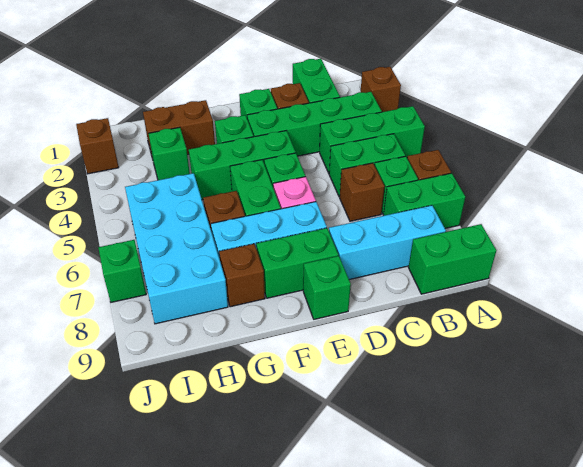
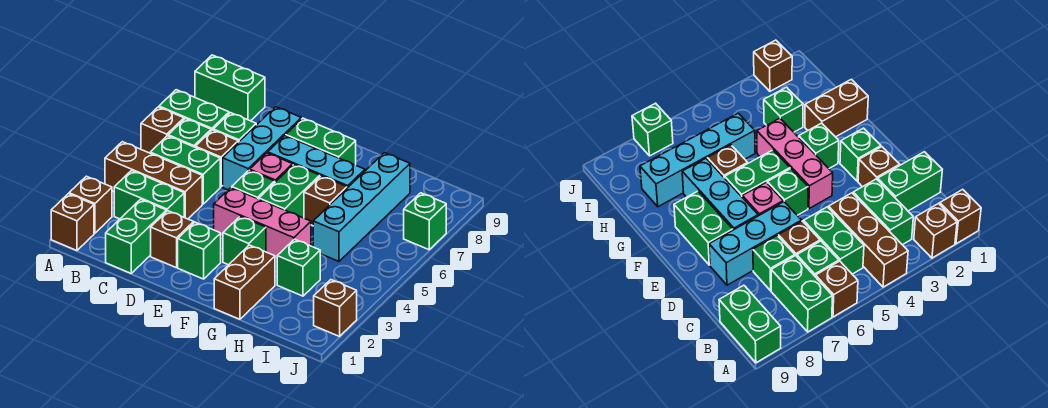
green brick A4:C4 level 1 -> brown brick A4:C4 level 1
green brick B3:E3 level 1 -> green brick B3:C3 level 1
cyan brick B8:D8 level 1 -> cyan brick D6:D8 level 1
green brick E4:G4 level 1 -> pink brick E4:G4 level 1
green brick E9 level 1 -> green brick C7 level 1
brown brick G2:H2 level 1 -> brown brick G1:G2 level 1
brown brick G8 level 1 -> brown brick A1 level 1
cyan brick H5:I8 level 1 -> cyan brick H5:H8 level 1

